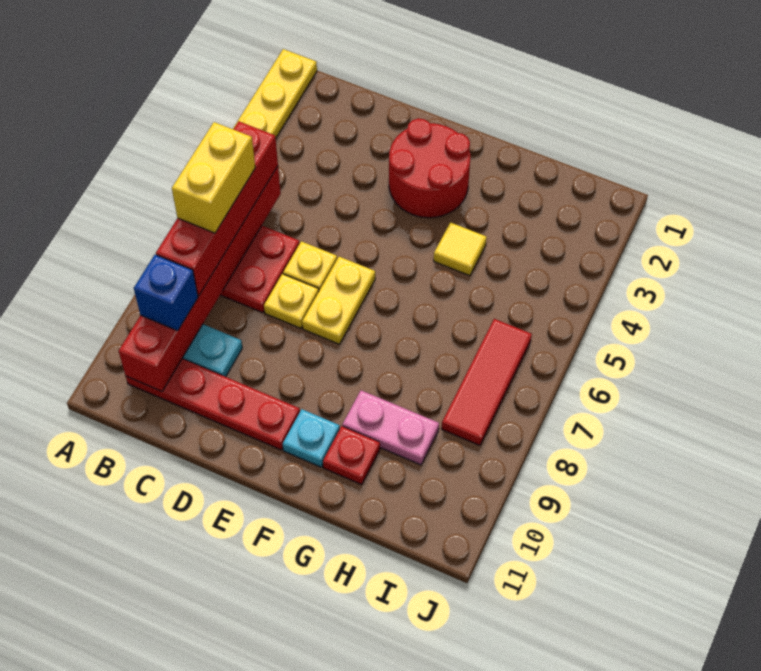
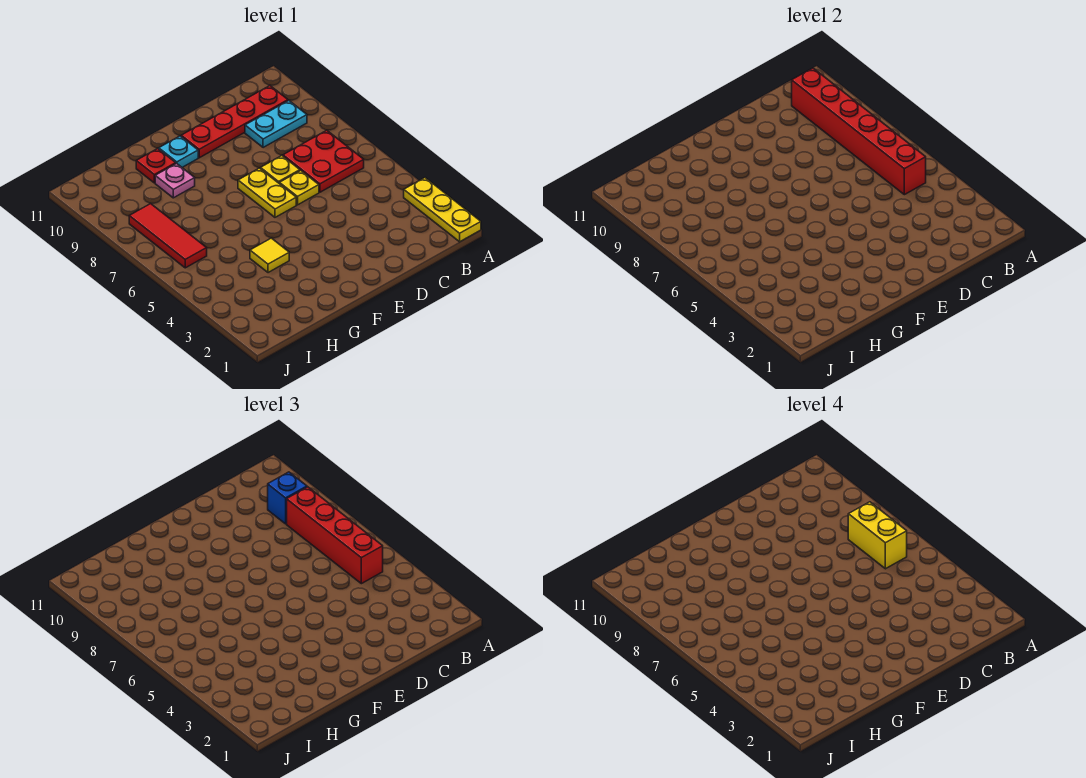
red round brick E2:F3 level 1 -> none
pink plate G9:H9 level 1 -> pink plate G9 level 1

